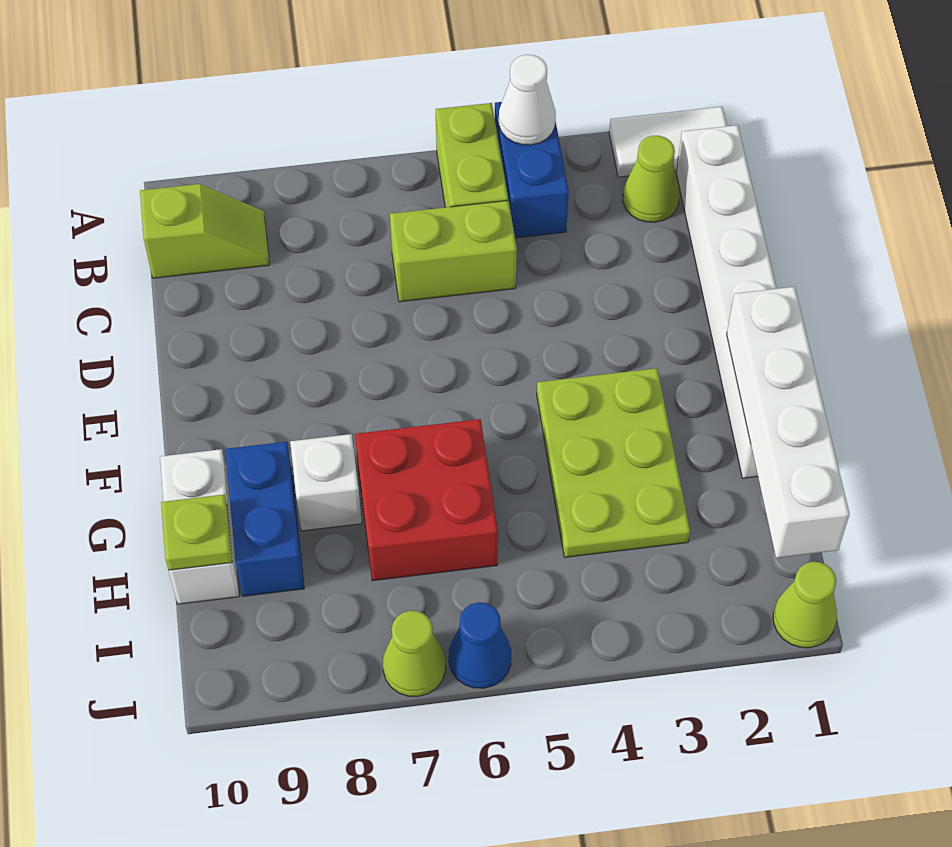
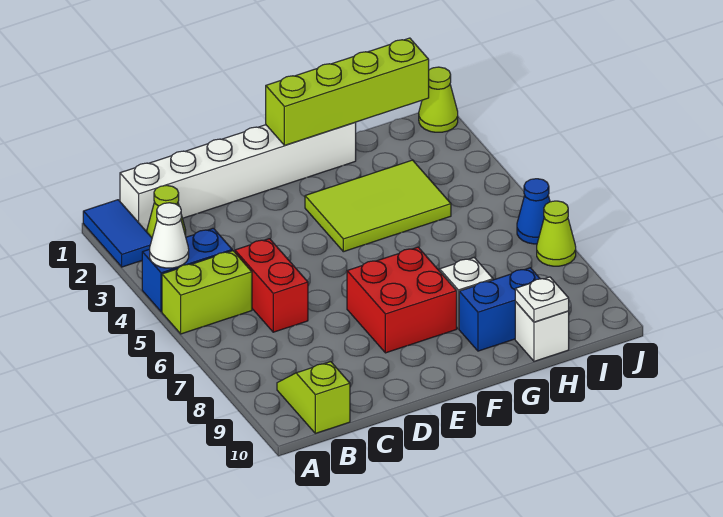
white tile A1:A2 level 1 -> blue tile A1:A2 level 1
lime brick C5:C6 level 1 -> red brick C5:C6 level 1
white brick F1:I1 level 2 -> lime brick F1:I1 level 2
lime plate F3:H4 level 1 -> lime tile F3:H4 level 1
red brick G6:H7 level 1 -> red brick E7:F8 level 1
white brick G10:H10 level 1 -> white brick H10 level 1
lime plate H10 level 2 -> white plate H10 level 2

